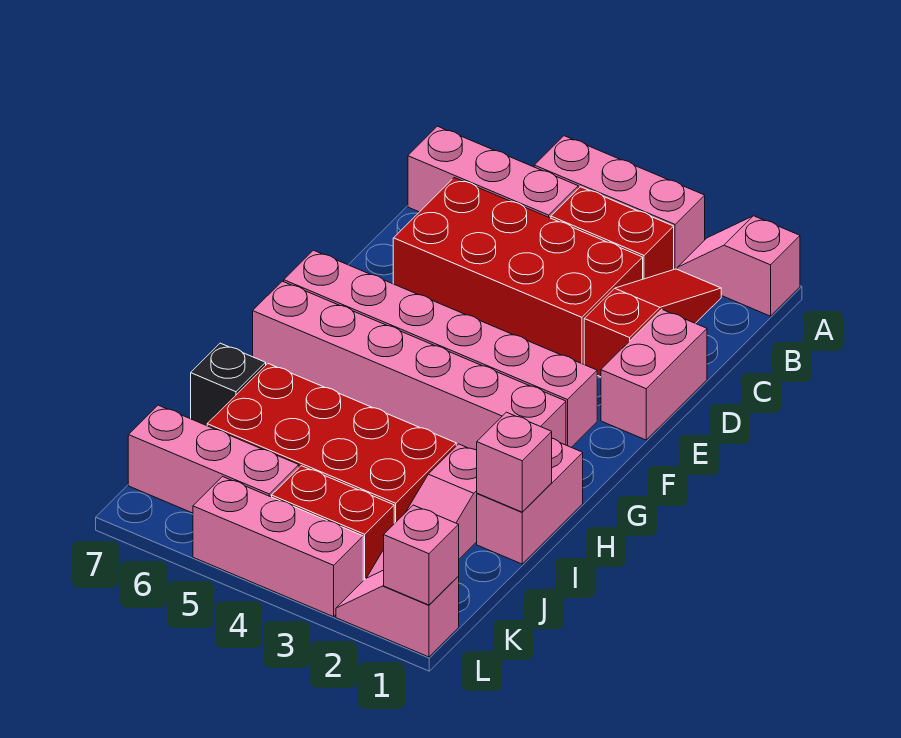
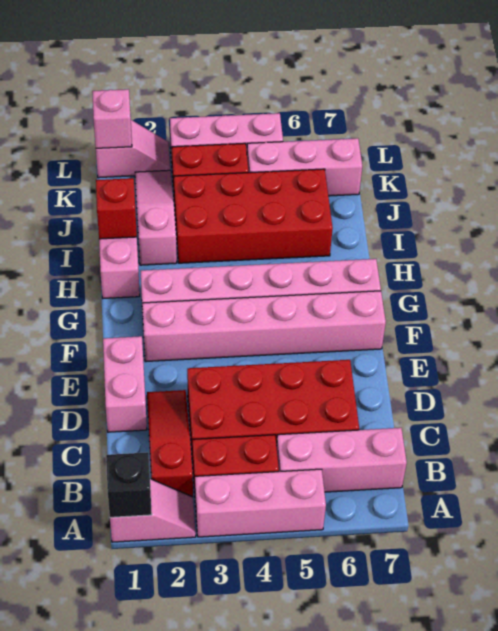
red slope B2:D2 level 1 top D -> red slope B2:D2 level 1 top B
pink brick I1 level 2 -> red brick I1 level 2
black brick I7 level 1 -> black brick A1 level 2

